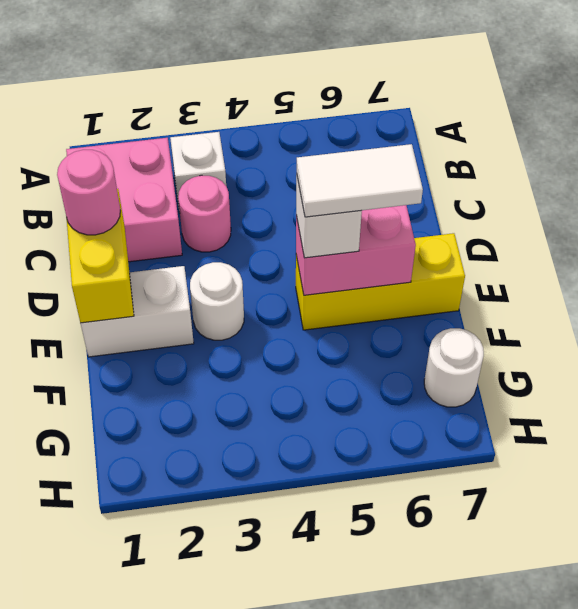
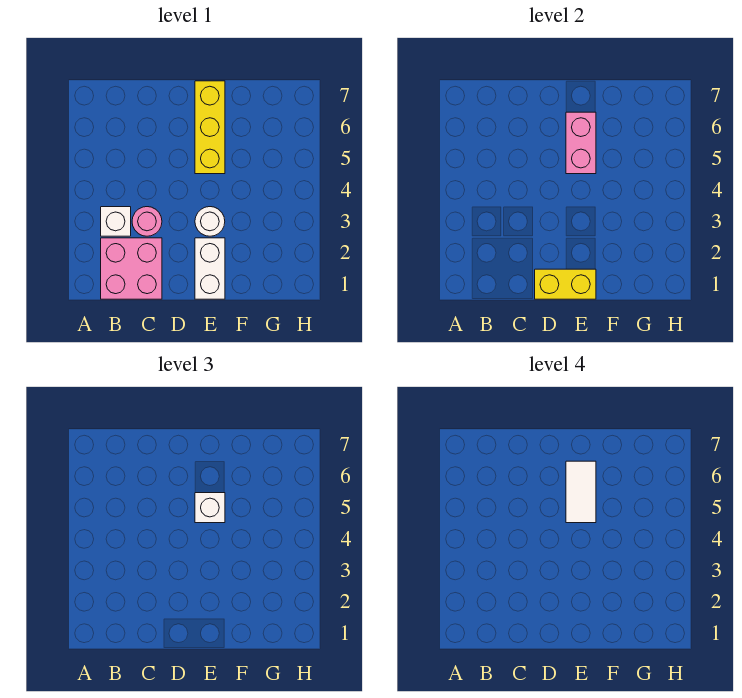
pink round brick D1 level 3 -> none
white round brick G7 level 1 -> none

